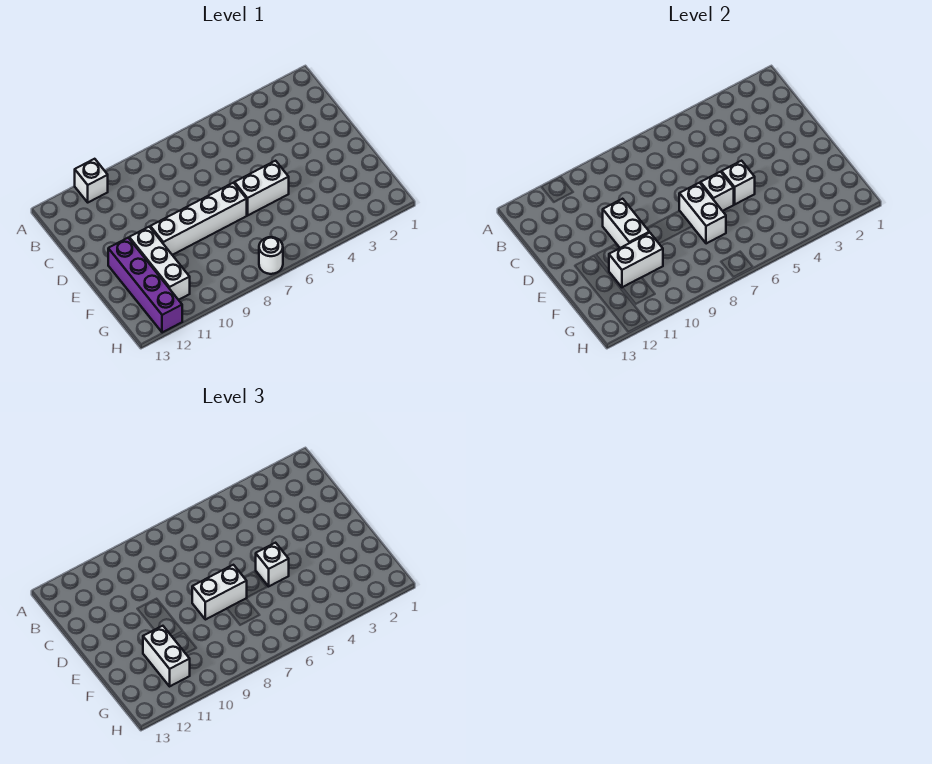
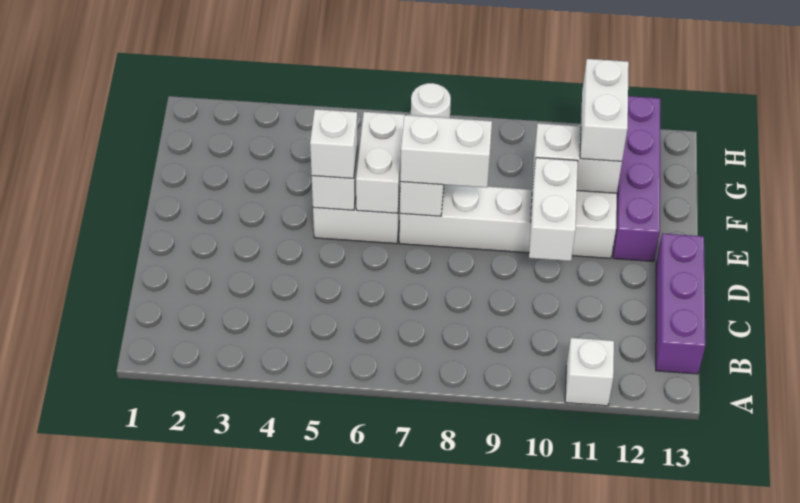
none -> purple brick B13:D13 level 1
white brick E6 level 2 -> white brick E6:F6 level 2

